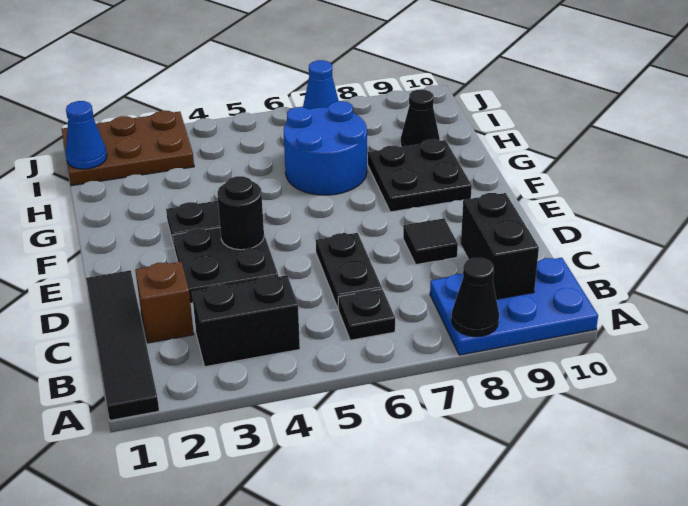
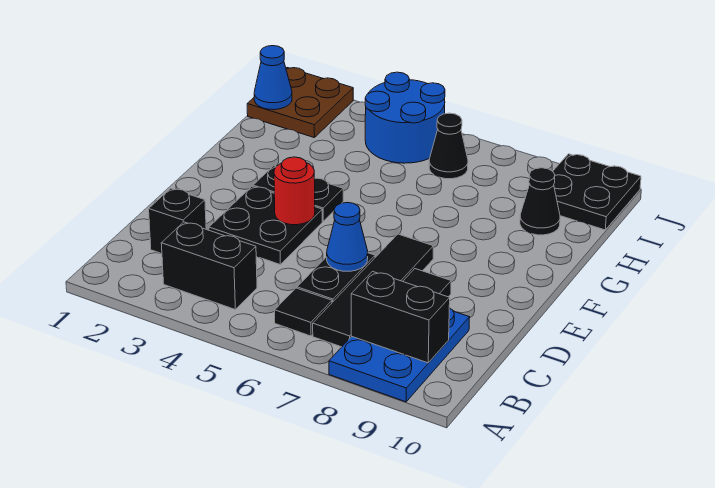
black tile A1:D1 level 1 -> black tile B7:E7 level 1
blue plate A8:B10 level 1 -> blue plate A8:C9 level 1
black cone A8 level 2 -> black cone I6 level 1
black plate B6 level 1 -> black tile B6 level 1
black brick B9:C9 level 2 -> black brick B8:B9 level 2
brown brick C2 level 1 -> black brick C2 level 1
black round brick E4 level 2 -> red round brick E4 level 2
black plate F8:G9 level 1 -> black plate I9:J10 level 1
blue round brick G6:H7 level 1 -> blue round brick I4:J5 level 1
brown plate I1:J3 level 1 -> brown plate I1:J2 level 1
blue cone J7 level 1 -> blue cone D6 level 2

